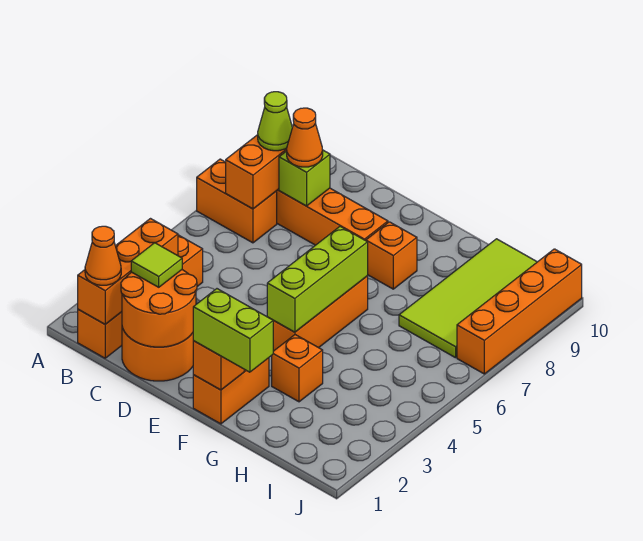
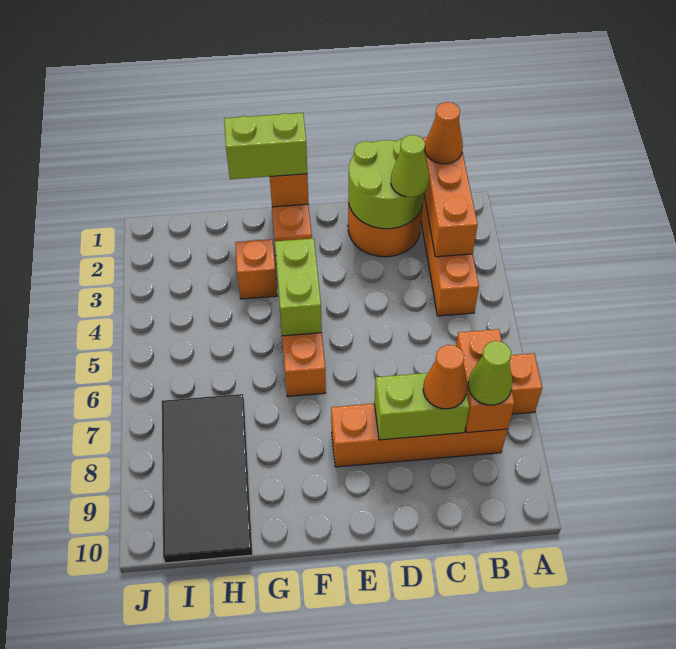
orange round brick C1:D2 level 2 -> lime round brick C1:D2 level 2
lime tile C2 level 3 -> lime cone C2 level 3
lime brick C8 level 2 -> lime brick C8:D8 level 2
lime brick F4:F6 level 2 -> lime brick F4:F5 level 2
orange brick F8 level 1 -> none
lime tile H7:I10 level 1 -> black tile H7:I10 level 1
orange brick J7:J10 level 1 -> none

